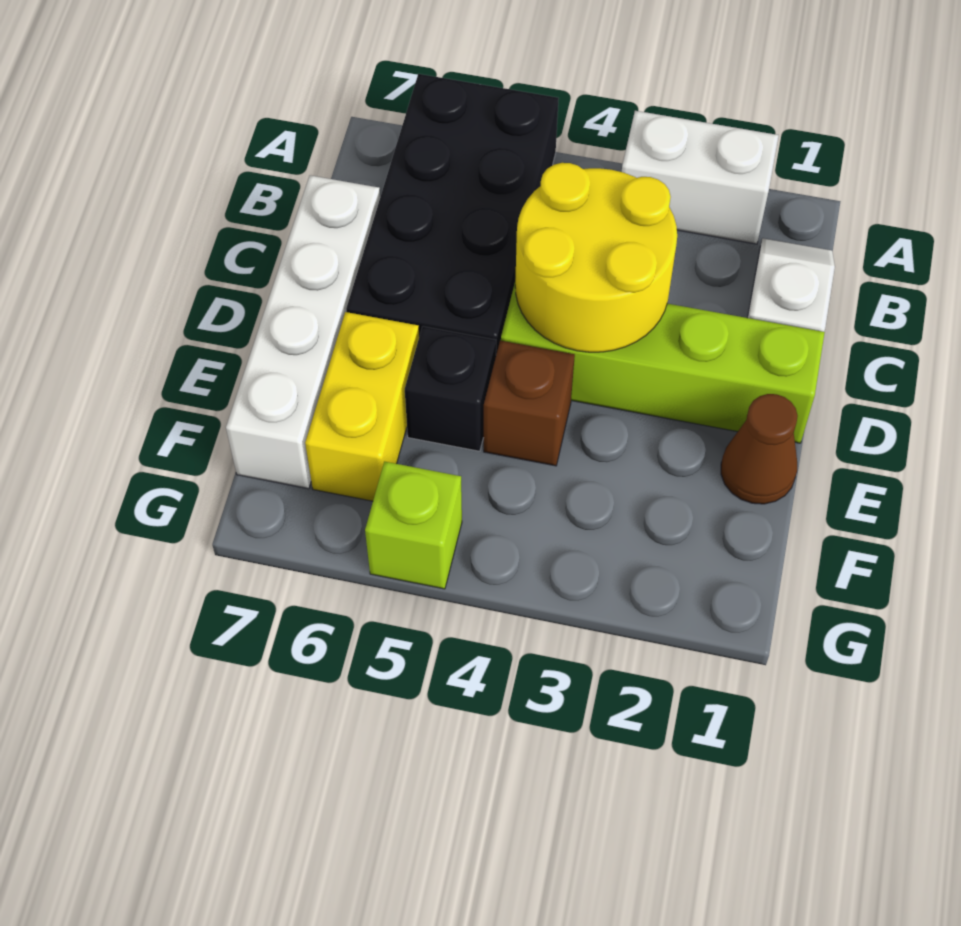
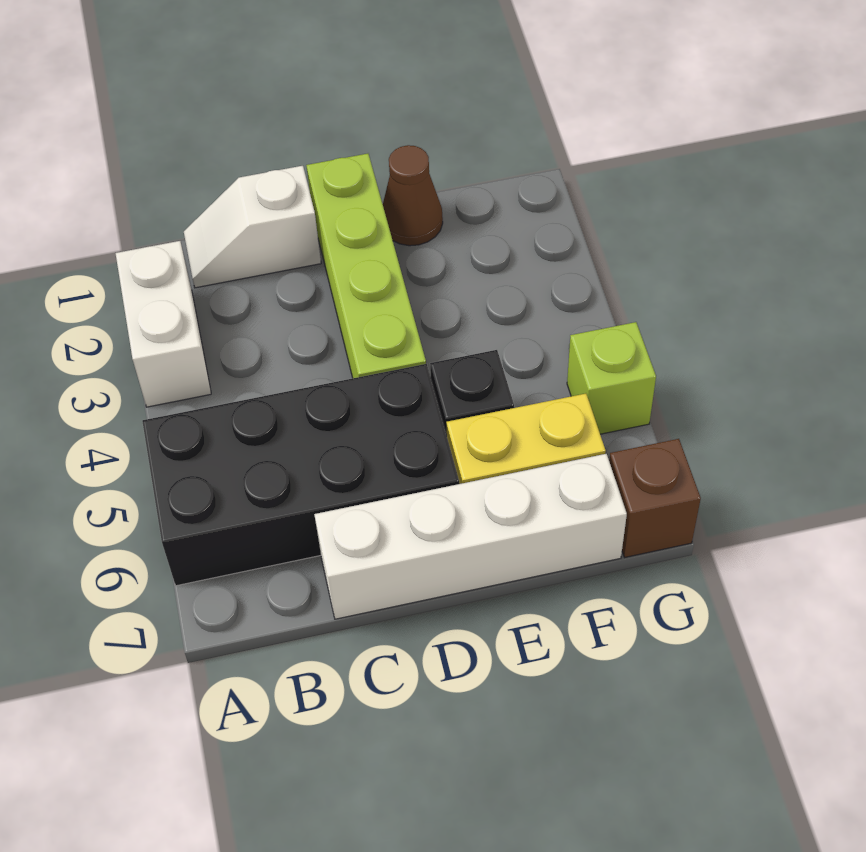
yellow round brick C3:D4 level 2 -> none
brown brick E4 level 1 -> brown brick G7 level 1

